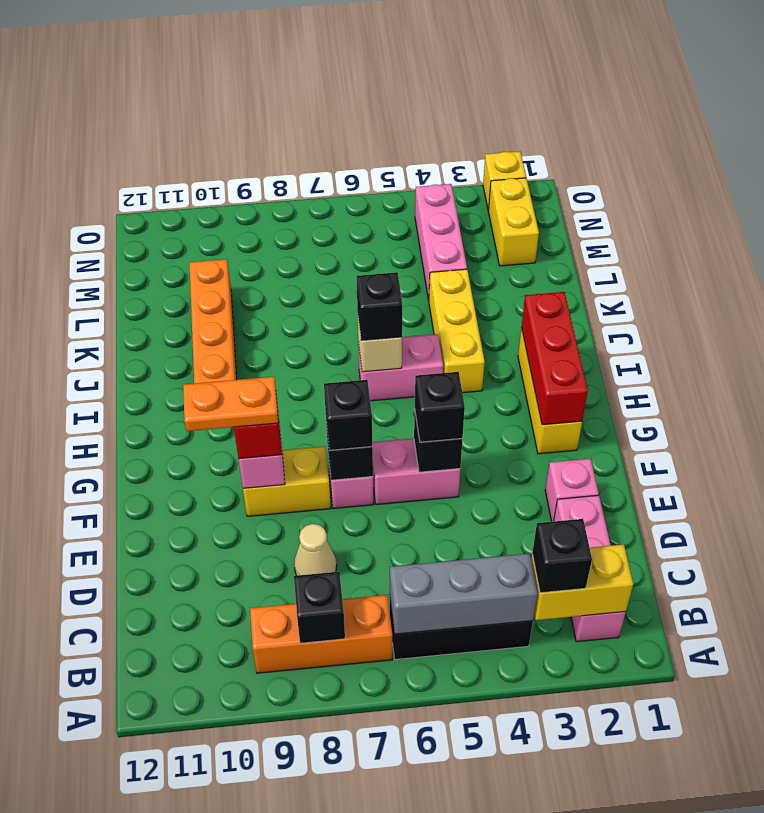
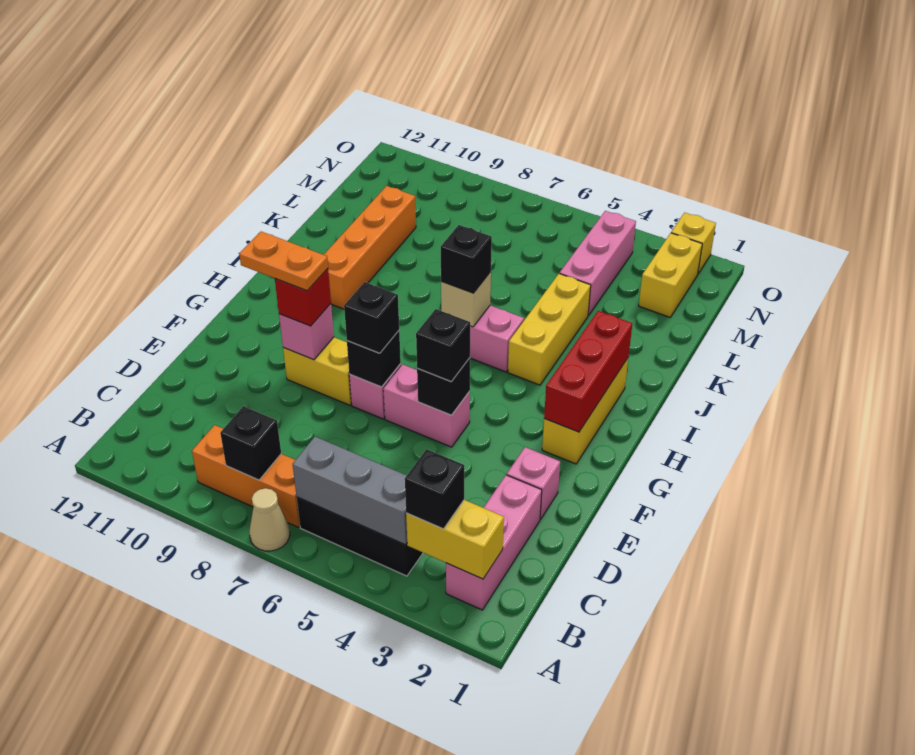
tan cone D8 level 1 -> tan cone A7 level 1

